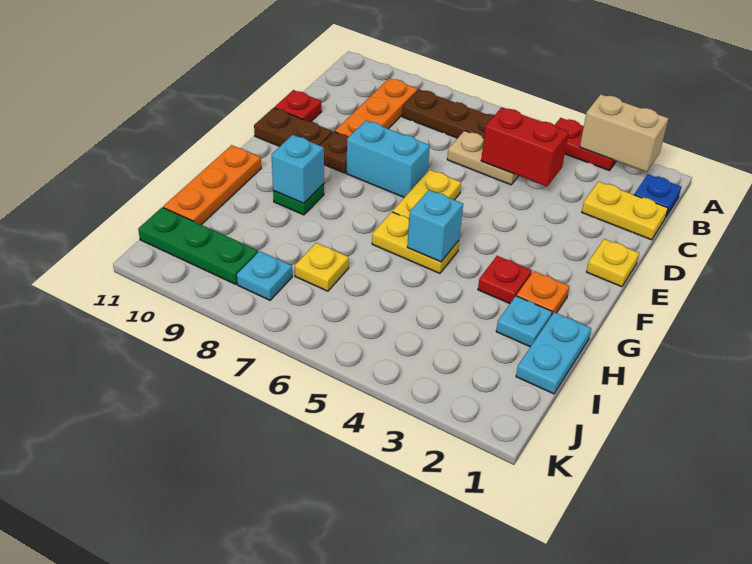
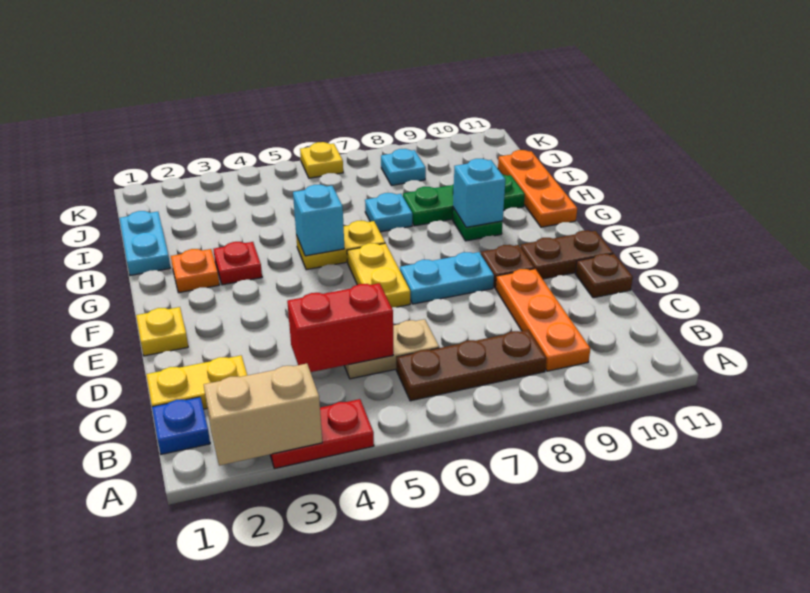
red plate D11 level 1 -> brown plate D11 level 1
cyan brick E7:E8 level 1 -> cyan plate E7:E8 level 1
cyan plate H2 level 1 -> cyan plate H7 level 1
yellow plate I7 level 1 -> yellow plate K6 level 1
green plate J9:J11 level 1 -> green plate H8:H10 level 1

